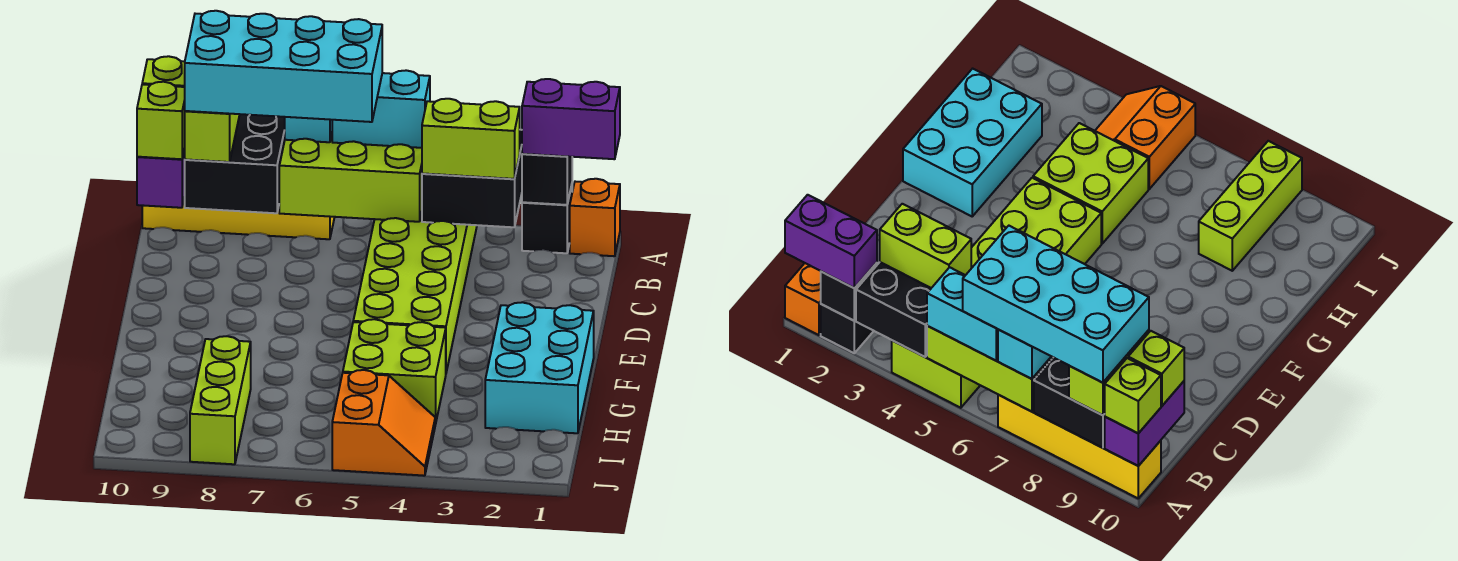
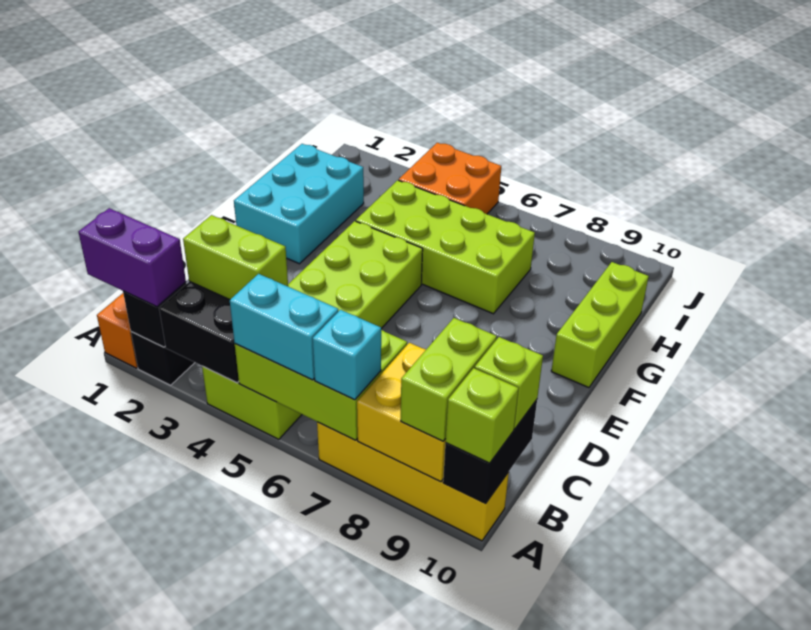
cyan brick A6:B9 level 4 -> none
black brick A8:B9 level 2 -> yellow brick A8:B9 level 2
purple brick A10:B10 level 2 -> black brick A10:B10 level 2
lime brick G4:H5 level 1 -> lime brick G4:H7 level 1
lime brick H8:J8 level 1 -> lime brick F10:H10 level 1
orange slope I4:J5 level 1 top 5 -> orange brick I4:J5 level 1

